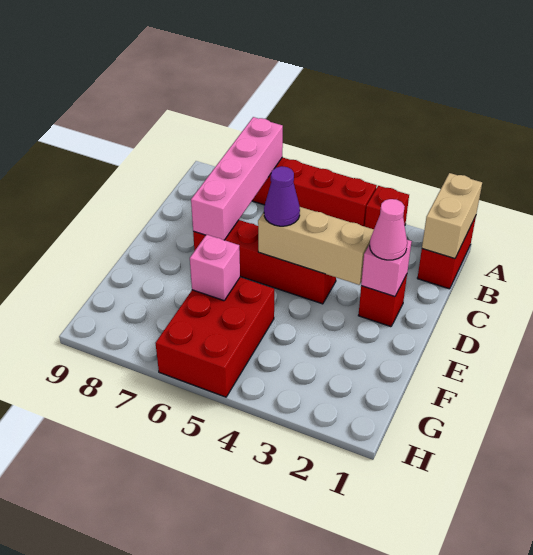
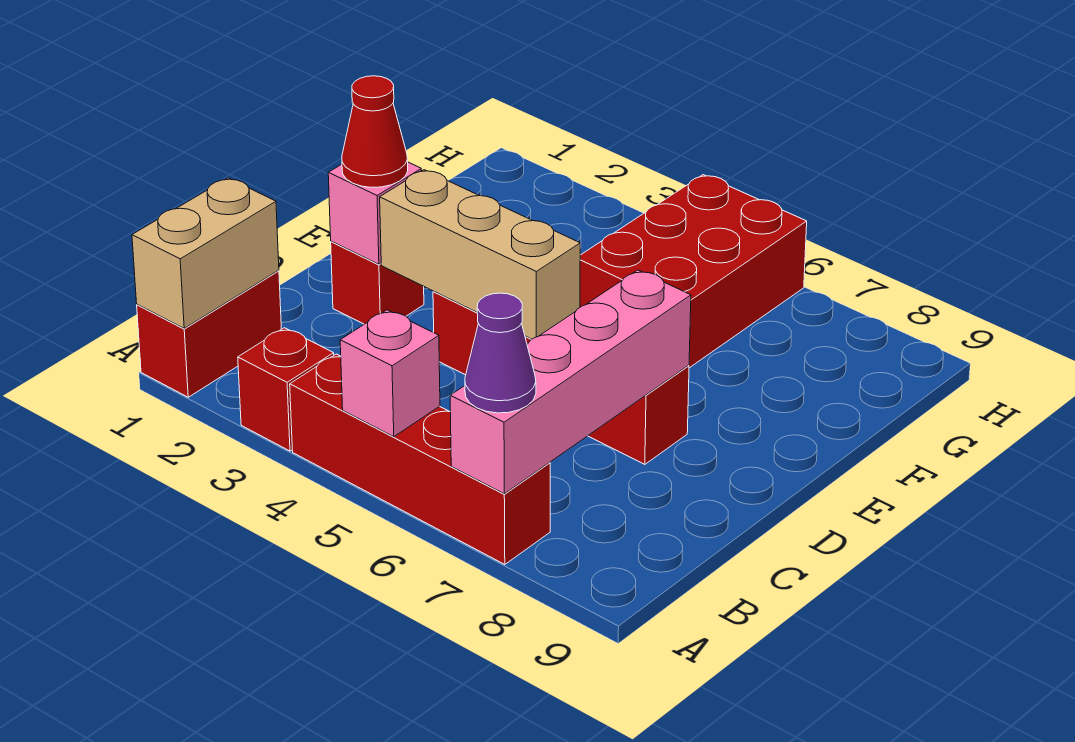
pink cone D2 level 3 -> red cone D2 level 3
purple cone D5 level 3 -> purple cone A7 level 3
pink brick F6 level 2 -> pink brick A5 level 2

